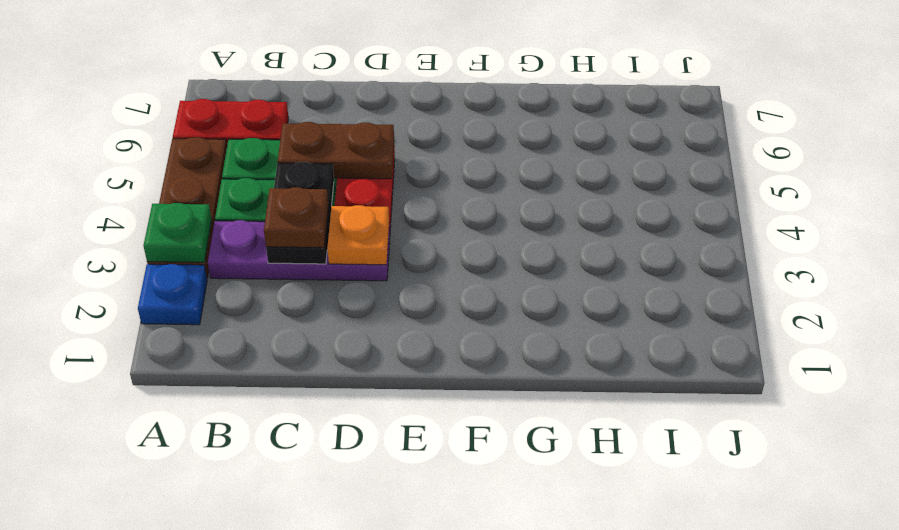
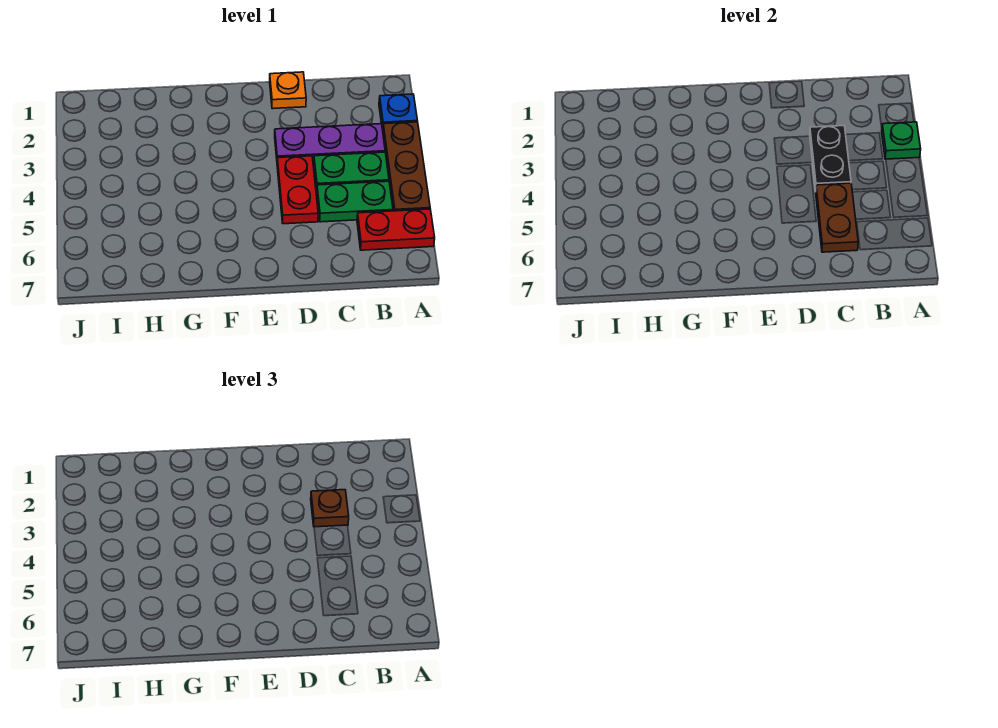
brown plate C5:D5 level 2 -> brown plate C5:C6 level 2
orange plate D3 level 2 -> orange plate D1 level 1

